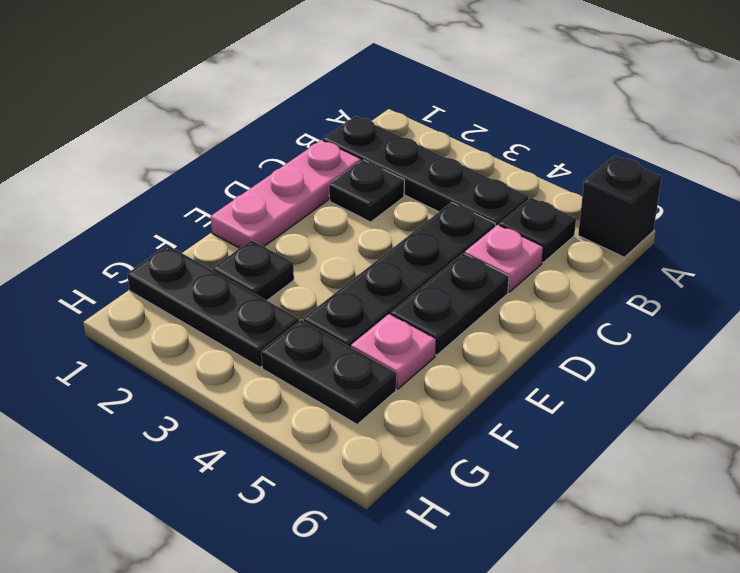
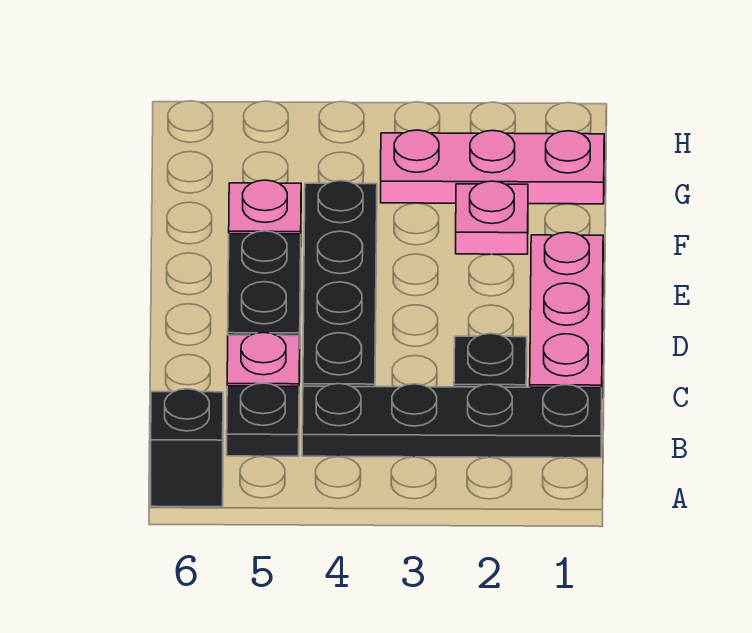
black plate F2 level 1 -> pink plate F2 level 1
black plate G1:G3 level 1 -> pink plate G1:G3 level 1
black plate G4:G5 level 1 -> none

